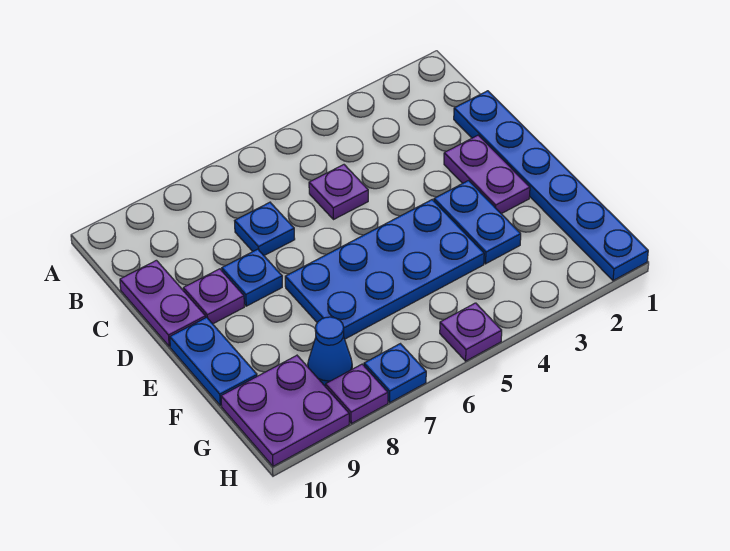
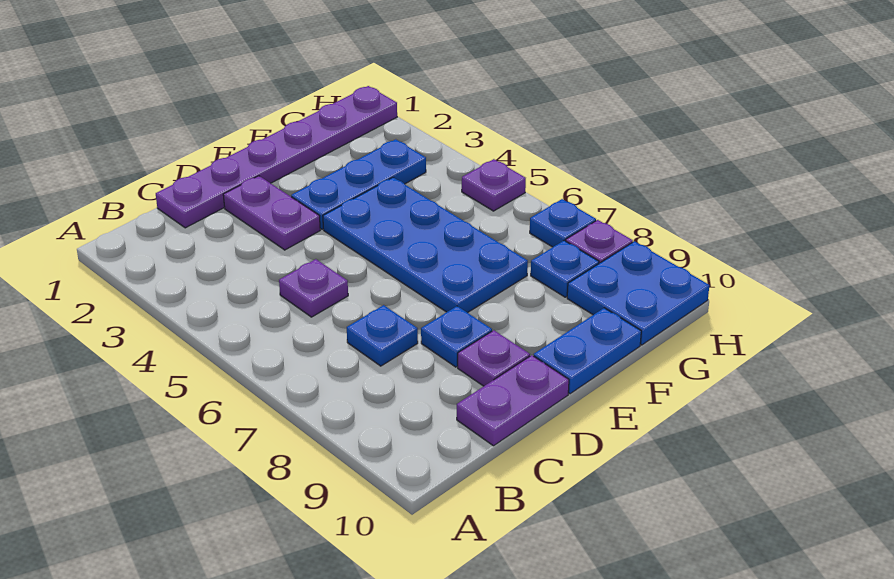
blue plate C1:H1 level 1 -> purple plate C1:H1 level 1
purple plate D2:E2 level 1 -> purple plate D2:D3 level 1
blue plate E3:F3 level 1 -> blue plate E3:G3 level 1
blue cone G8 level 1 -> blue plate G8 level 1
purple plate G9:H10 level 1 -> blue plate G9:H10 level 1

